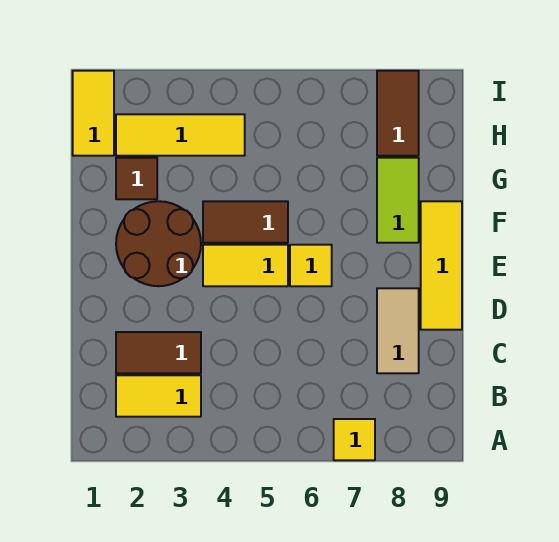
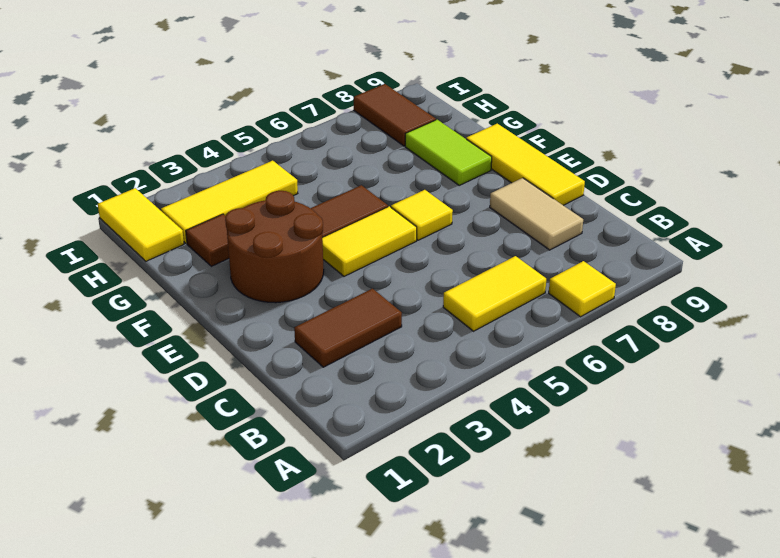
yellow tile B2:B3 level 1 -> yellow tile B5:B6 level 1

